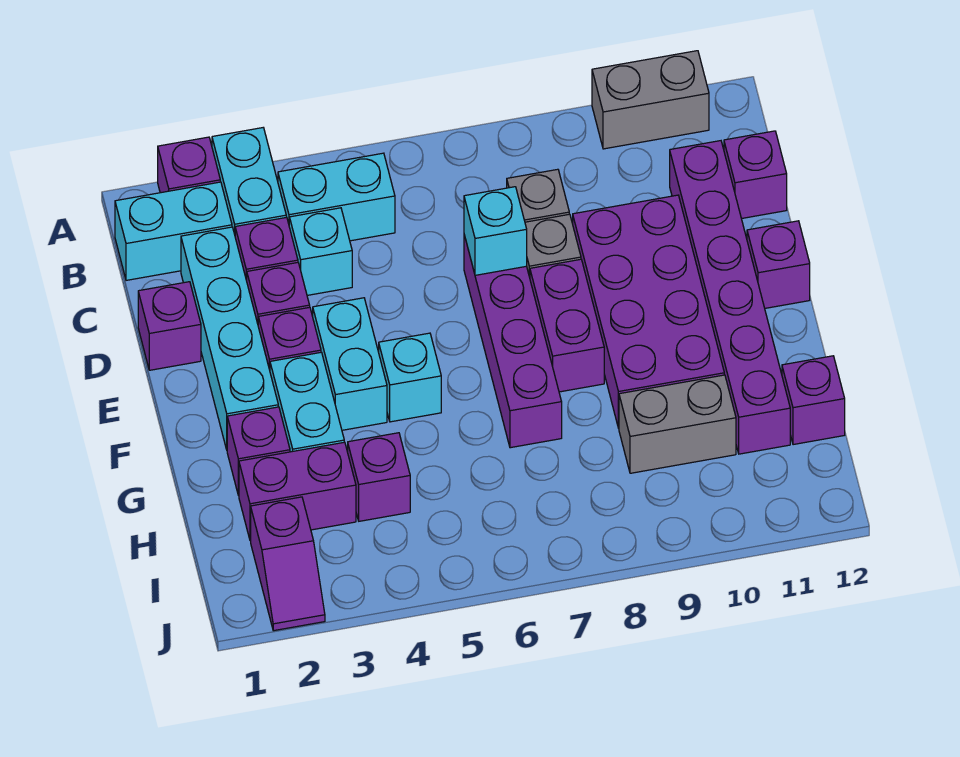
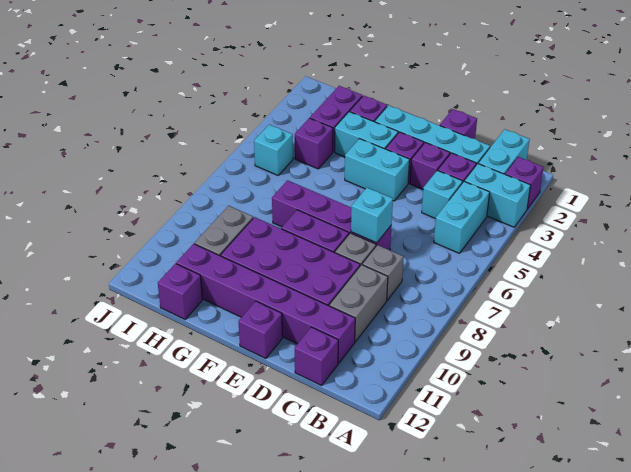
grey brick A10:A11 level 1 -> grey brick C9:C10 level 1
cyan brick F5 level 1 -> cyan brick I5 level 1
purple slope I2:J2 level 1 top I -> none

